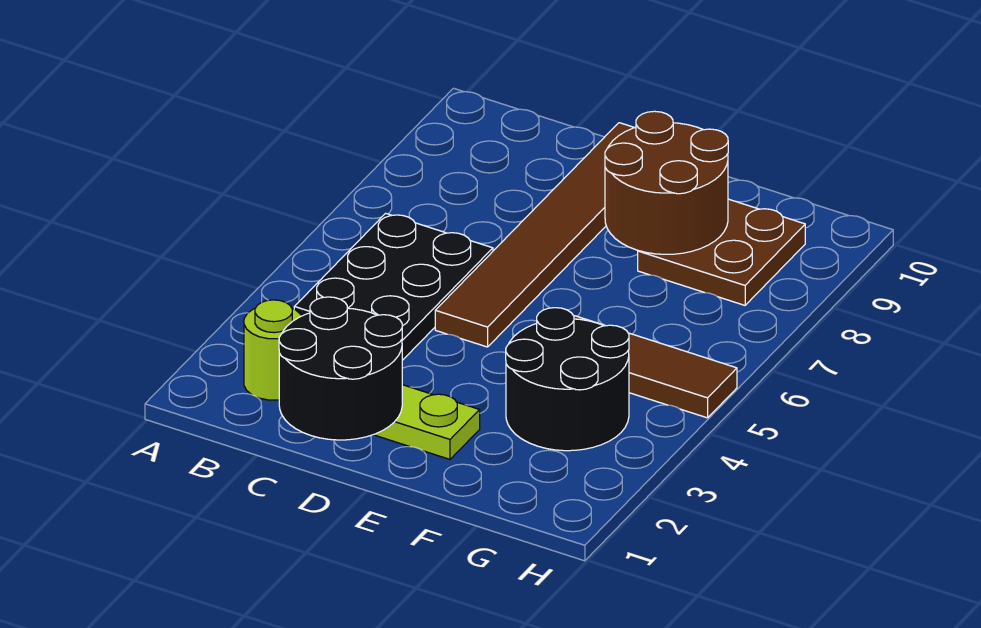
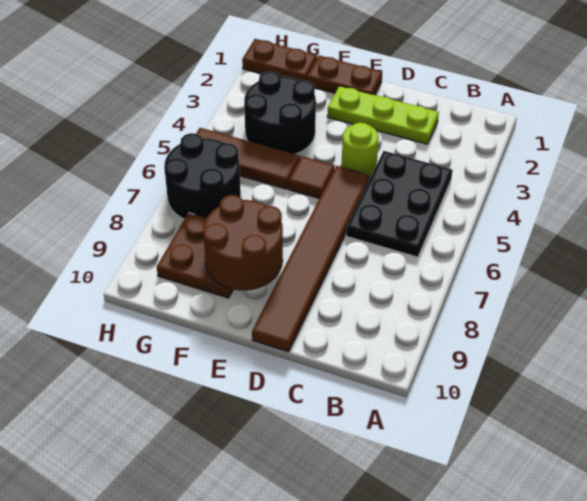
lime round brick B2 level 1 -> lime round brick D4 level 1
black round brick C1:D2 level 2 -> black round brick G6:H7 level 1
none -> brown plate E1:F1 level 1
none -> brown tile E5 level 1
none -> brown plate G1:H1 level 1

